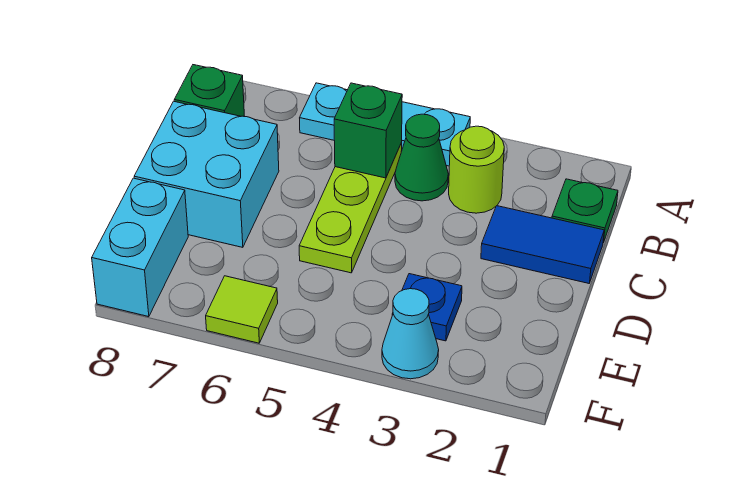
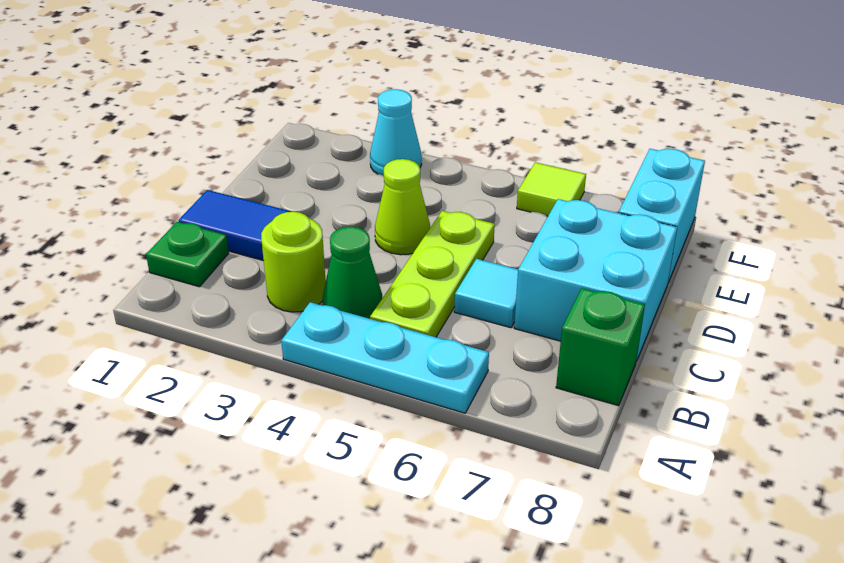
green brick B5 level 2 -> none
none -> cyan tile C6 level 1
none -> lime cone D4 level 1
blue plate E3 level 1 -> none

